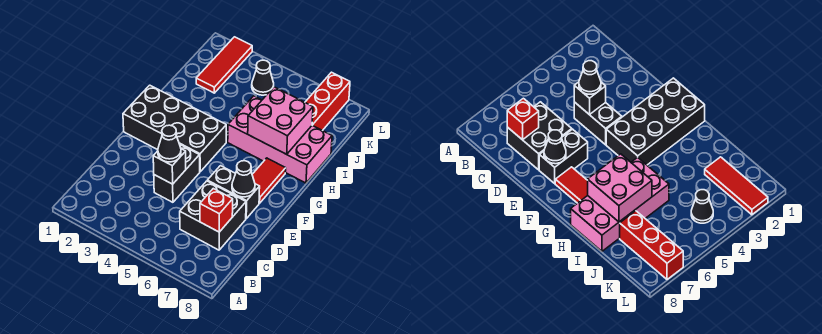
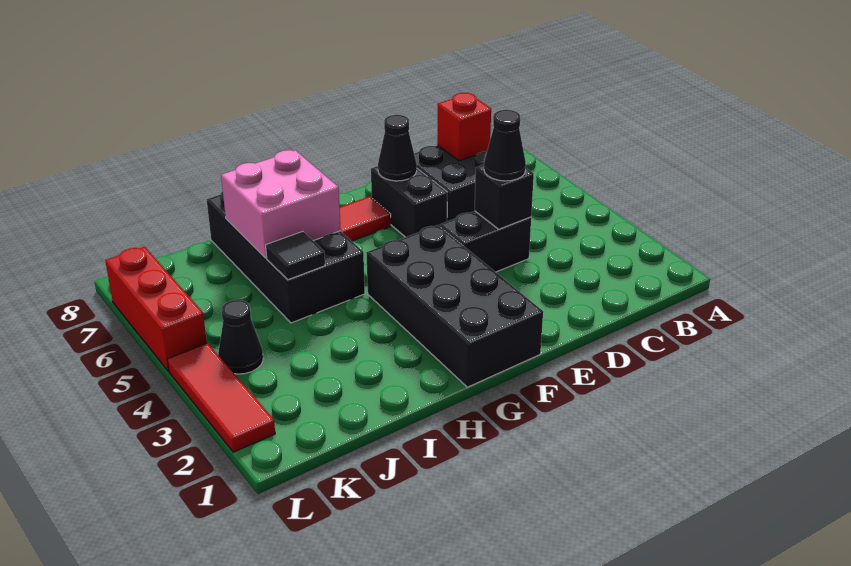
pink brick H5:I8 level 1 -> black brick H5:I8 level 1
none -> black tile I5 level 2
red tile J2:L2 level 1 -> red tile L2:L4 level 1
red brick J7:L7 level 1 -> red brick L5:L7 level 1

